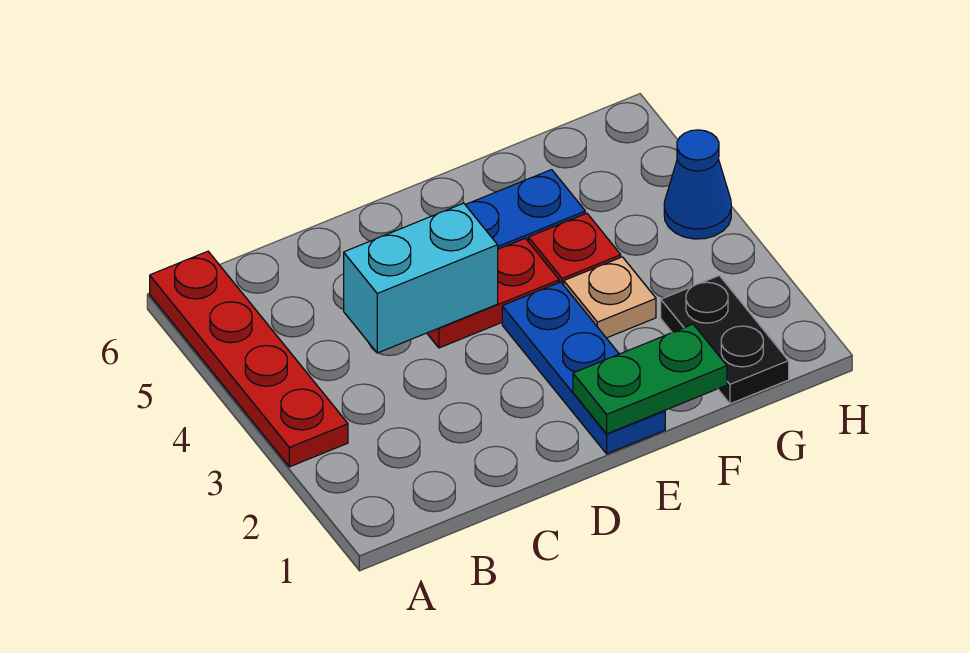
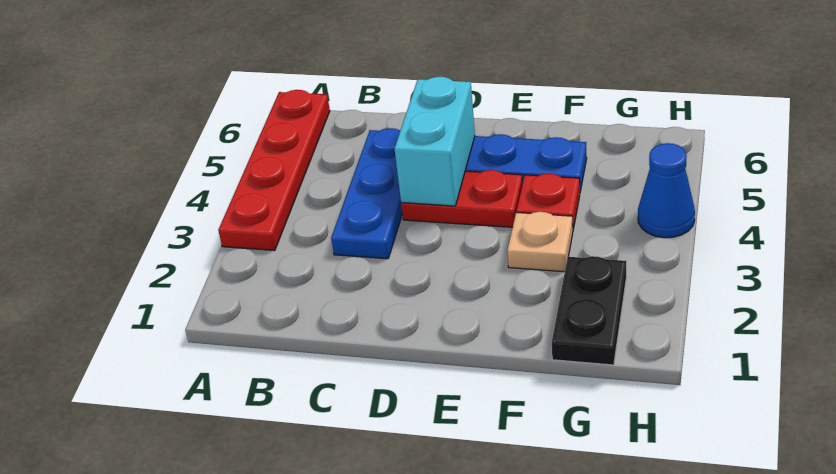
cyan brick C4:D4 level 2 -> cyan brick D4:D5 level 2
blue plate E1:E3 level 1 -> blue plate C3:C5 level 1
green plate E1:F1 level 2 -> none

